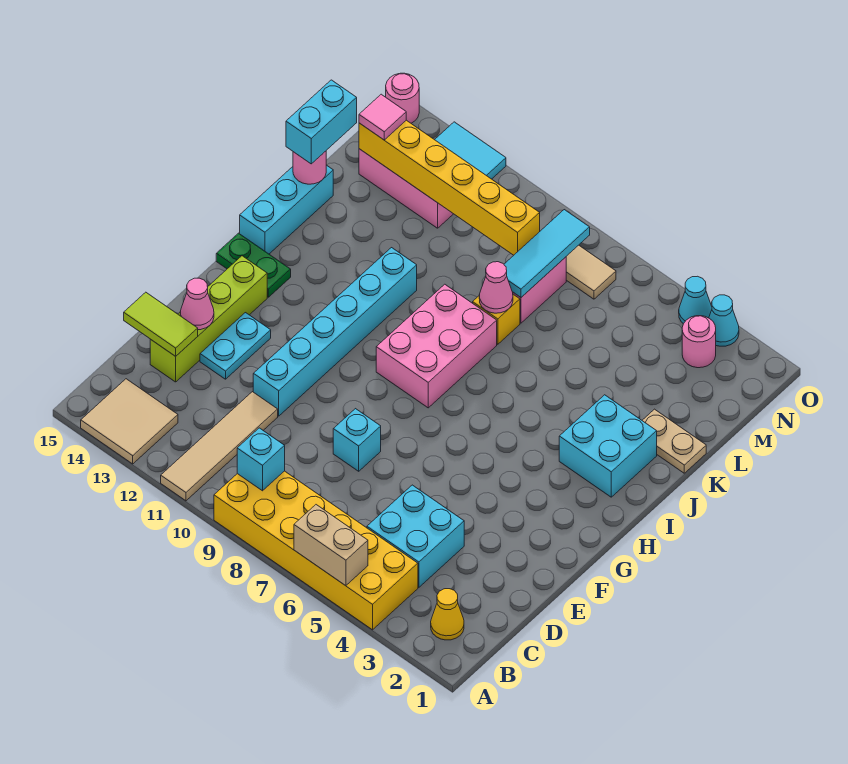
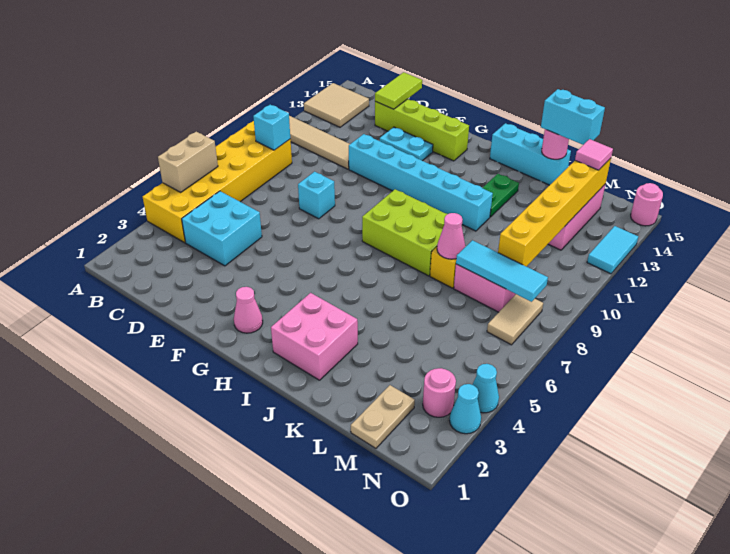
yellow cone B2 level 1 -> none
pink cone E14 level 2 -> pink cone G2 level 1
pink brick H8:J9 level 1 -> lime brick H8:J9 level 1
green plate H14:H15 level 1 -> green plate J12:J13 level 1
cyan brick I2:J3 level 1 -> pink brick I2:J3 level 1
tan plate K1:K2 level 1 -> tan plate M1:M2 level 1

